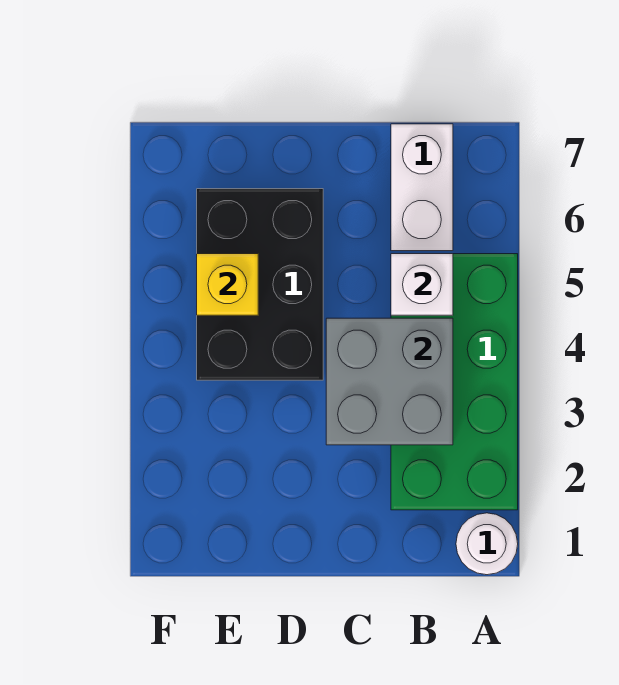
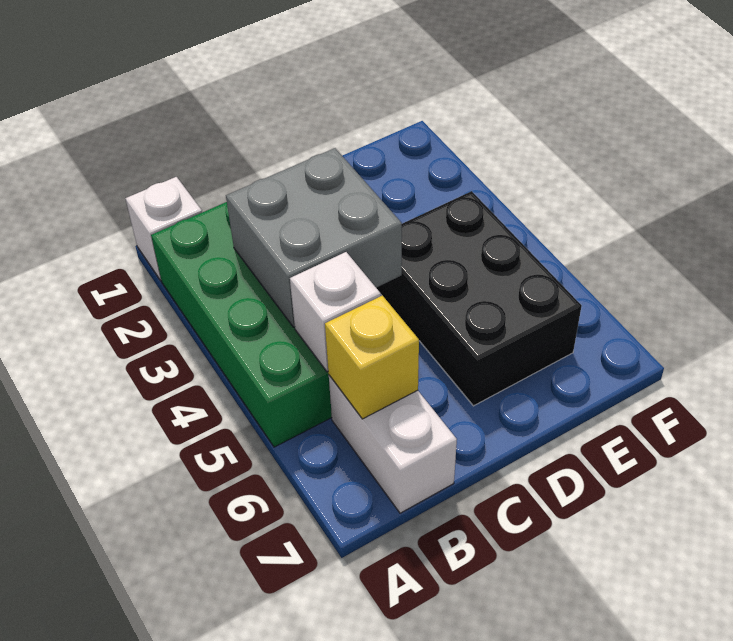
white round brick A1 level 1 -> white brick A1 level 1
yellow brick E5 level 2 -> yellow brick B6 level 2

